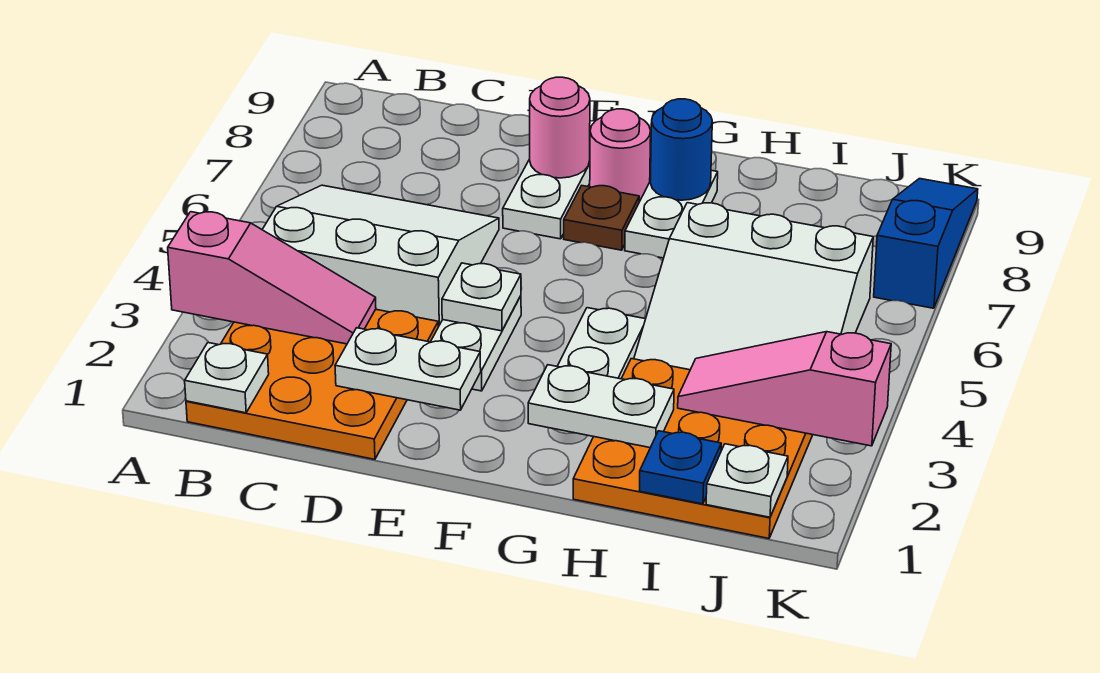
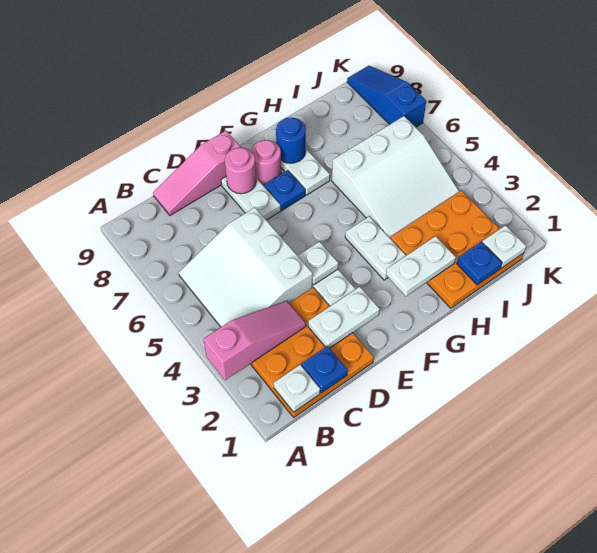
white slope B4:D6 level 1 top 4 -> white slope B4:D6 level 1 top D
none -> blue plate C1 level 2
brown plate F7 level 1 -> blue plate F7 level 1
pink slope I3:K3 level 2 top K -> pink slope C9:E9 level 1 top E

